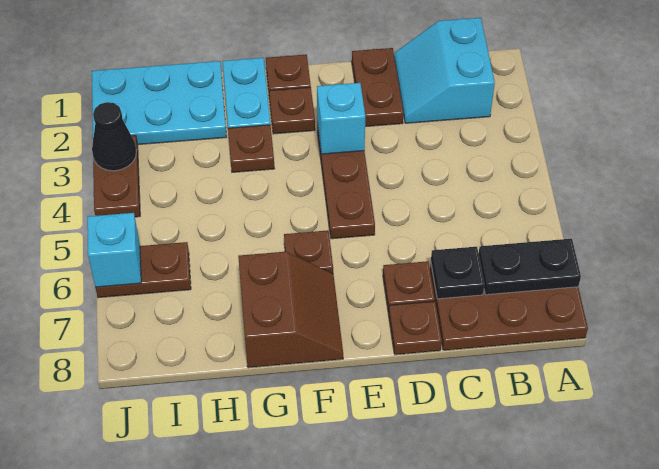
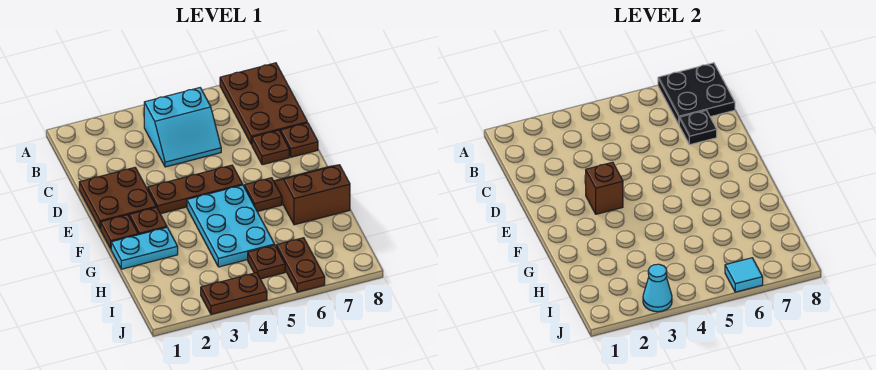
black plate A7:B7 level 2 -> black plate A7:B8 level 2
cyan slope B1:C2 level 1 top B -> cyan slope B4:C5 level 1 top B
brown plate D1:D2 level 1 -> brown plate D1:E2 level 1
cyan brick E3 level 2 -> brown brick E3 level 2
brown plate G3 level 1 -> brown plate I5 level 1
cyan plate H1:J2 level 1 -> cyan plate F4:H5 level 1
black cone J3 level 2 -> cyan cone J3 level 2
cyan brick J6 level 2 -> cyan tile J6 level 2

